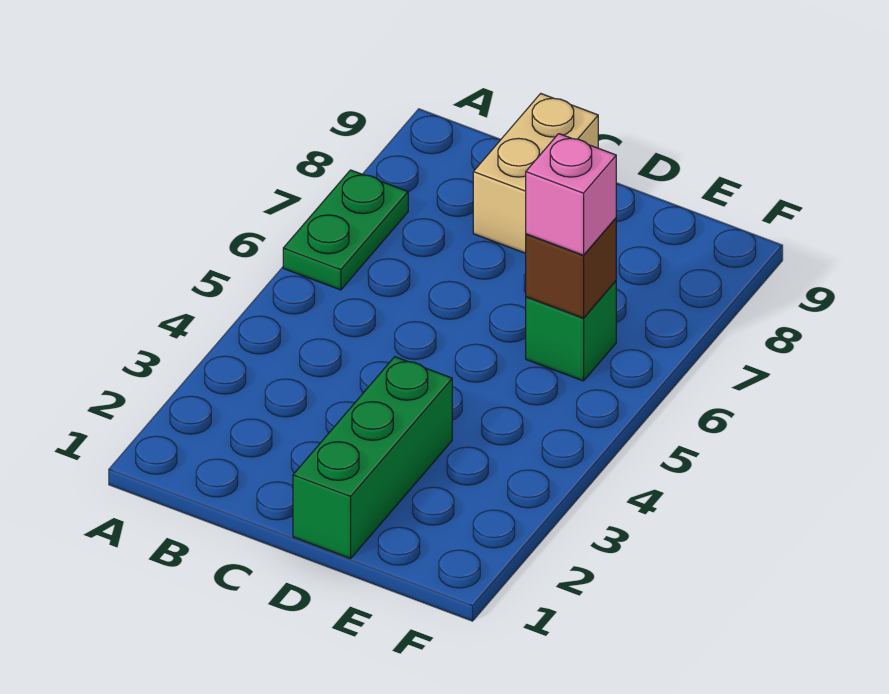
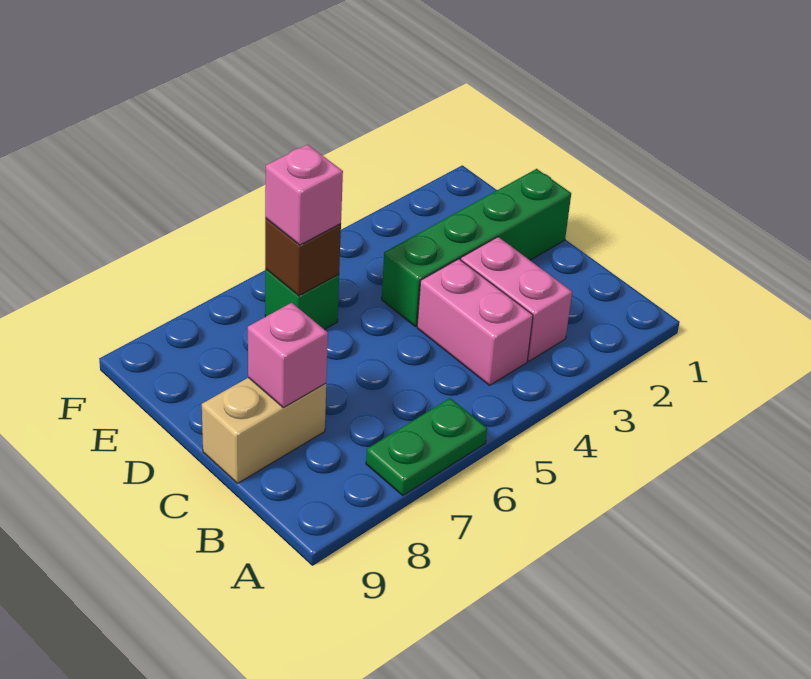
none -> pink brick B3:C3 level 1
none -> pink brick B4:C4 level 1
none -> pink brick C8 level 2
green brick D1:D3 level 1 -> green brick D1:D4 level 1

